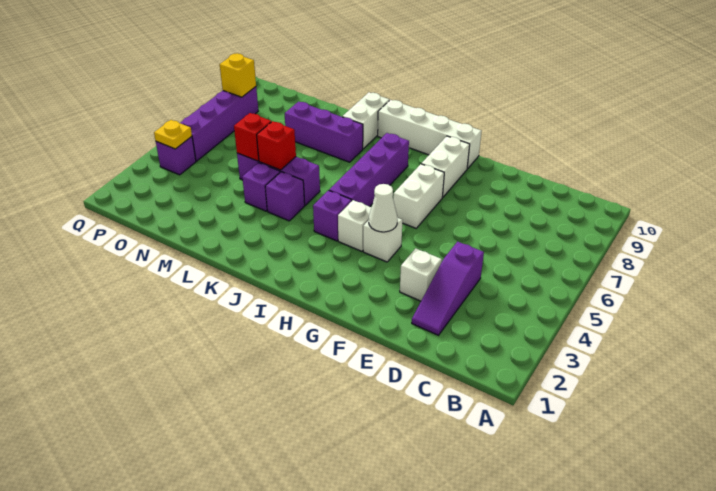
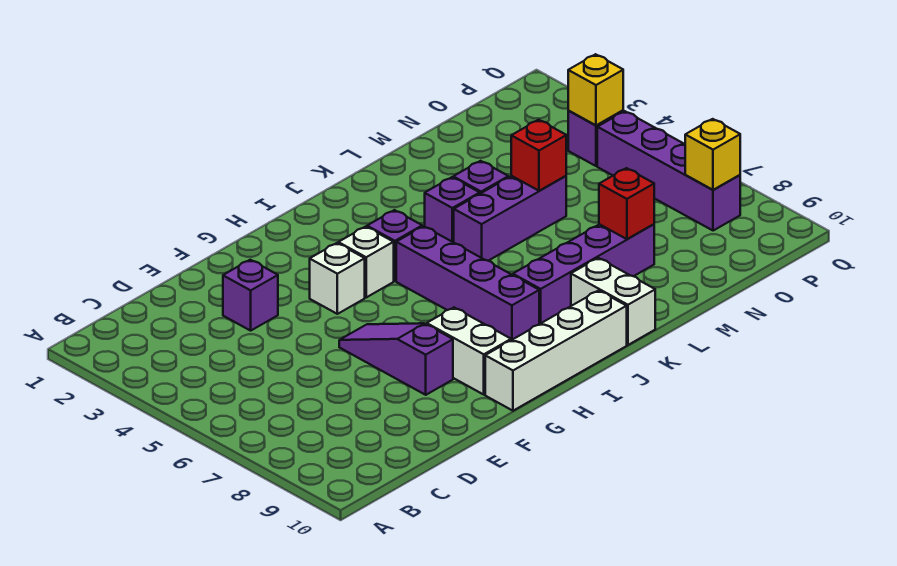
purple slope D2:D4 level 1 top 4 -> purple slope F6:F8 level 1 top 8
white brick E3 level 1 -> purple brick E3 level 1
white cone G4 level 2 -> none
white brick G6:G7 level 1 -> none
purple brick K8:M8 level 1 -> purple brick J8:M8 level 1
red brick L5 level 2 -> red brick M8 level 2
yellow plate P4 level 2 -> yellow brick P4 level 2

